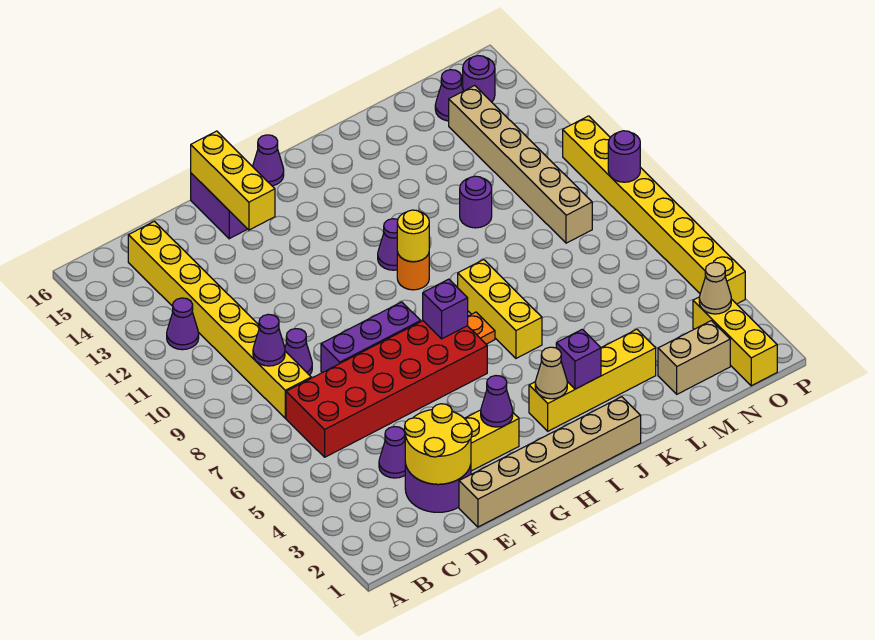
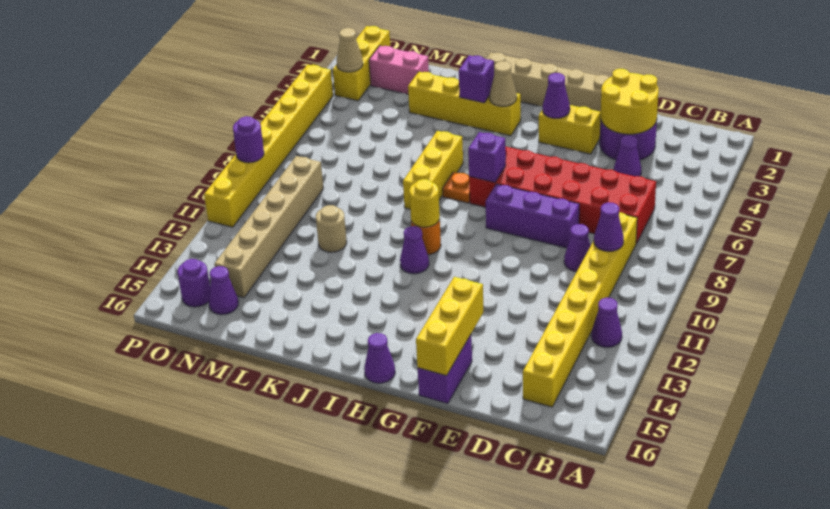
purple round brick L11 level 1 -> tan round brick L11 level 1
tan brick M2:N2 level 1 -> pink brick M2:N2 level 1

